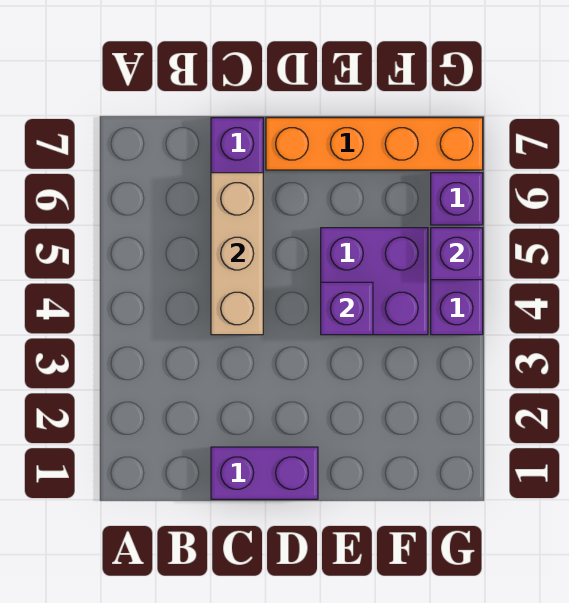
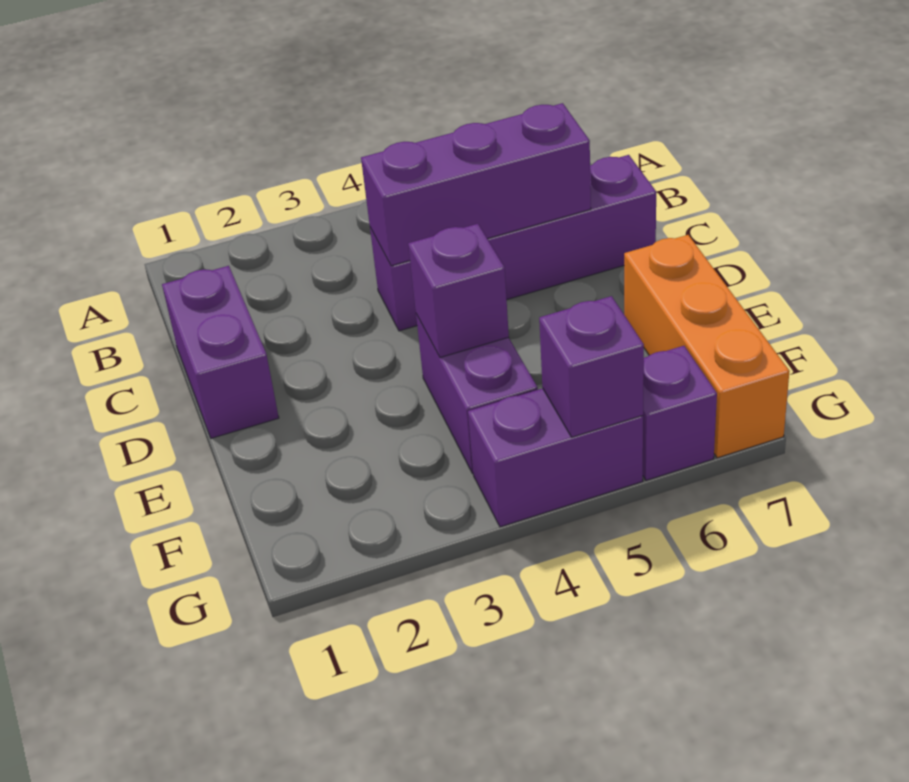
tan brick C4:C6 level 2 -> purple brick C4:C6 level 2
orange brick D7:G7 level 1 -> orange brick E7:G7 level 1
purple brick E4:F5 level 1 -> purple brick E4:F4 level 1

